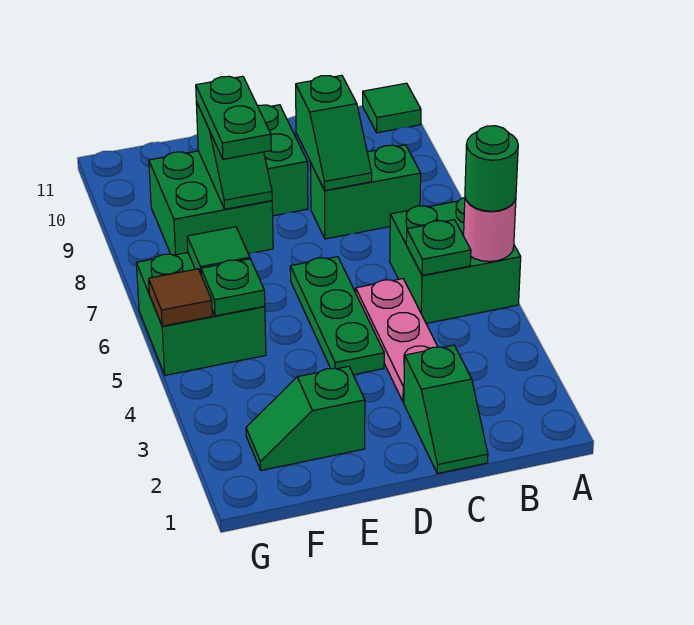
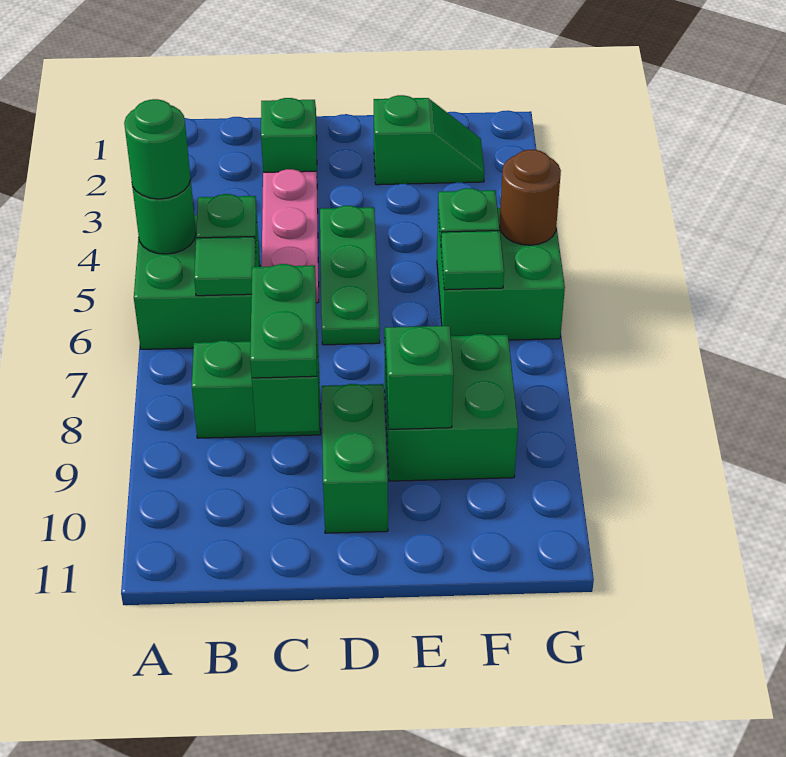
pink round brick A5 level 2 -> green round brick A5 level 2
green tile A11 level 1 -> green tile B6 level 2
green plate E8:E9 level 3 -> green plate C8:C9 level 3
brown tile G5 level 2 -> brown round brick G5 level 2

